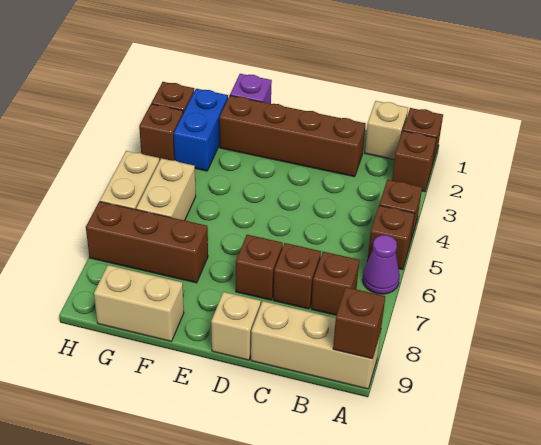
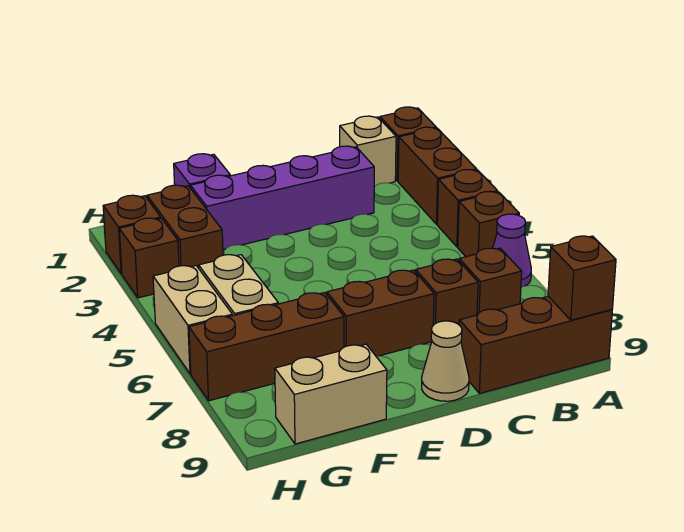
brown brick A2 level 1 -> brown brick A2:A3 level 1
tan brick A9:C9 level 1 -> brown brick A9:C9 level 1
brown brick C2:F2 level 1 -> purple brick C2:F2 level 1
brown brick D7 level 1 -> brown brick D7:E7 level 1
tan brick D9 level 1 -> tan cone D9 level 1
blue brick G2:G3 level 1 -> brown brick G2:G3 level 1

